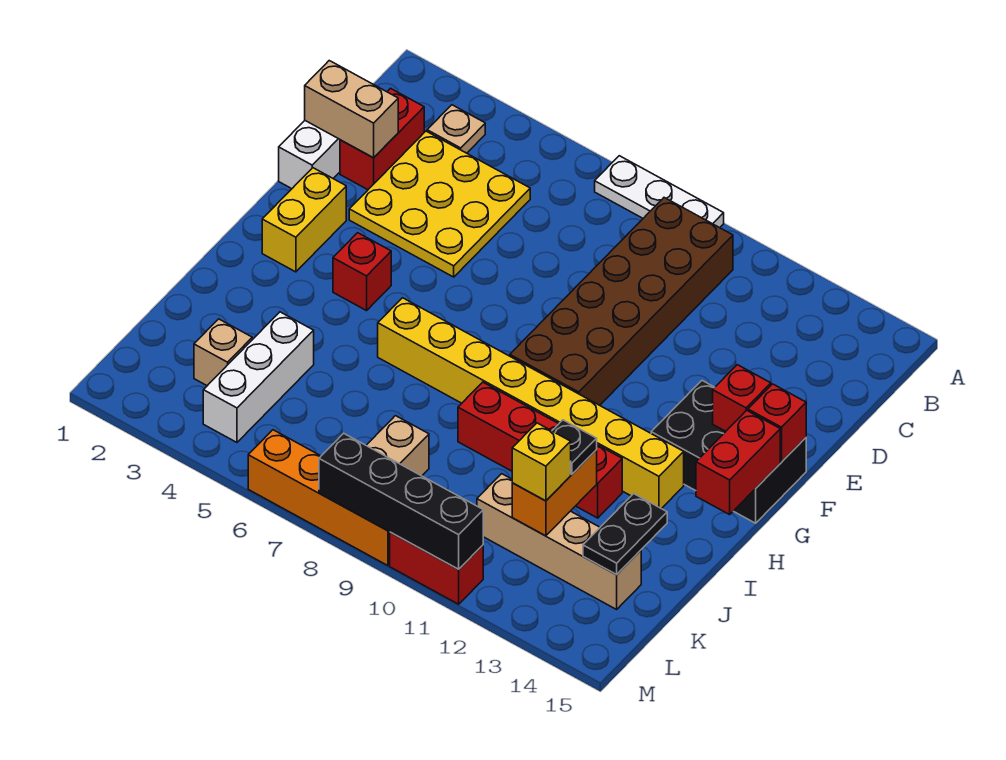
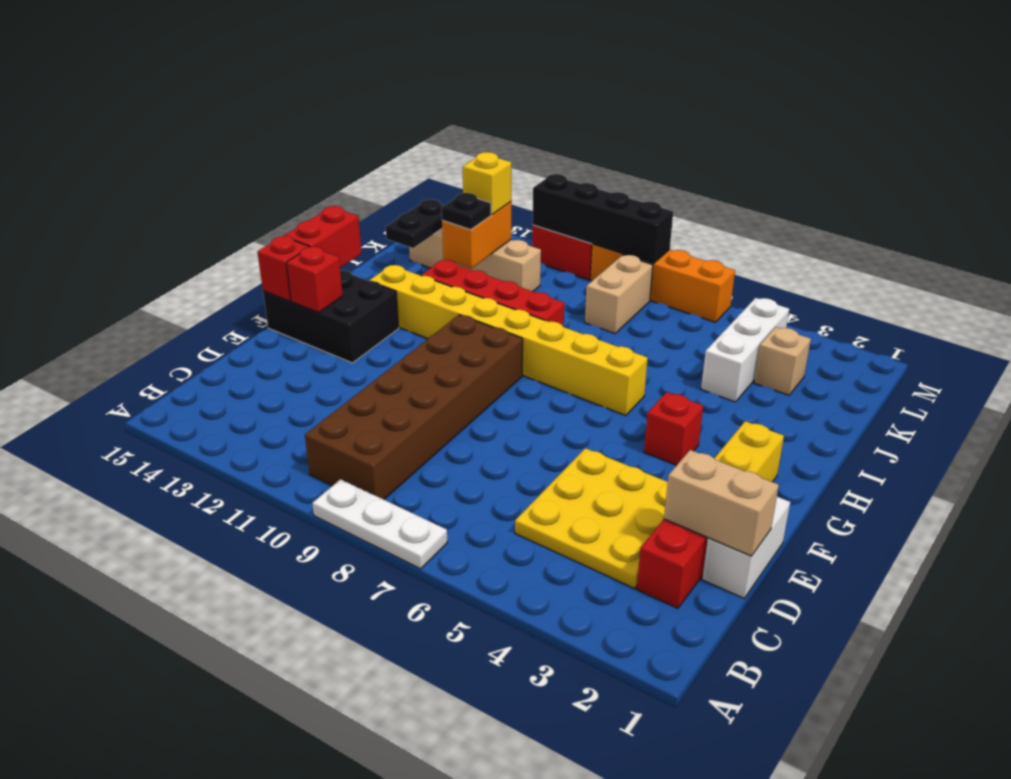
tan plate B3 level 1 -> none

